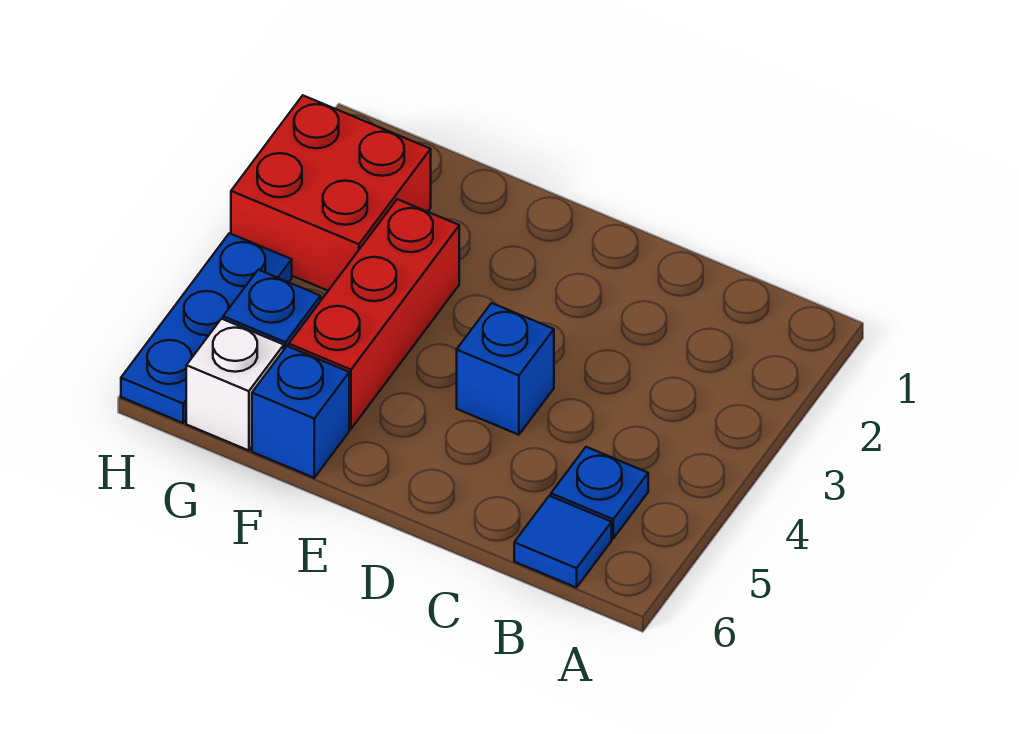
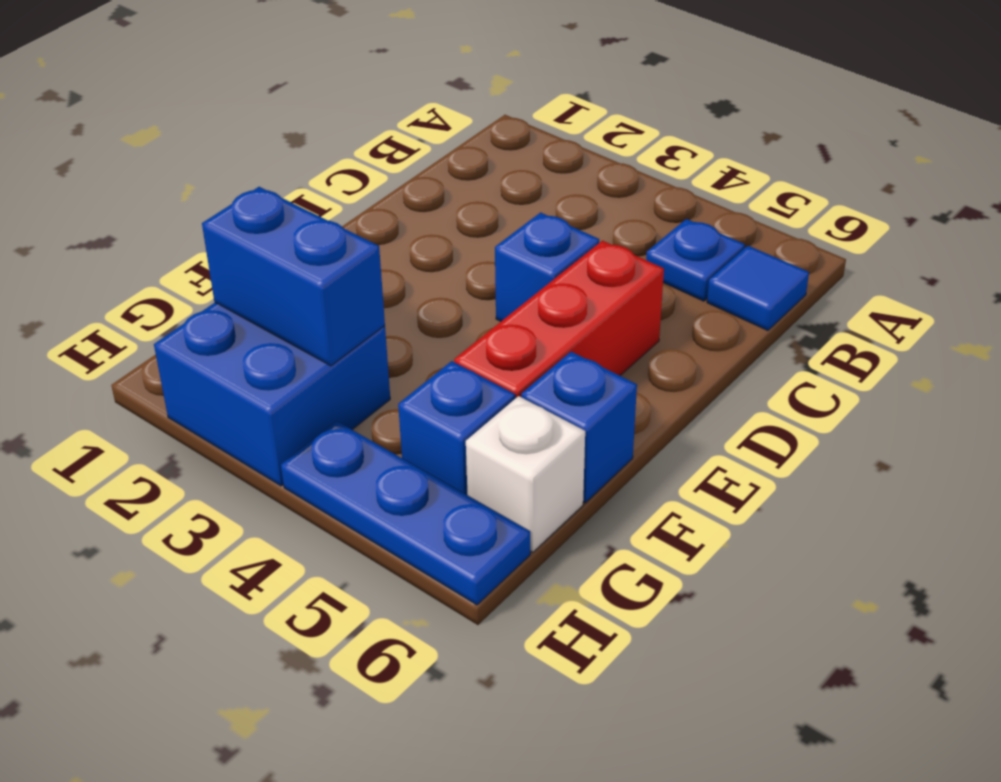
red brick F3:F5 level 1 -> red brick D5:F5 level 1
red brick G2:H3 level 1 -> blue brick G2:H3 level 1
none -> blue brick G2:G3 level 2

